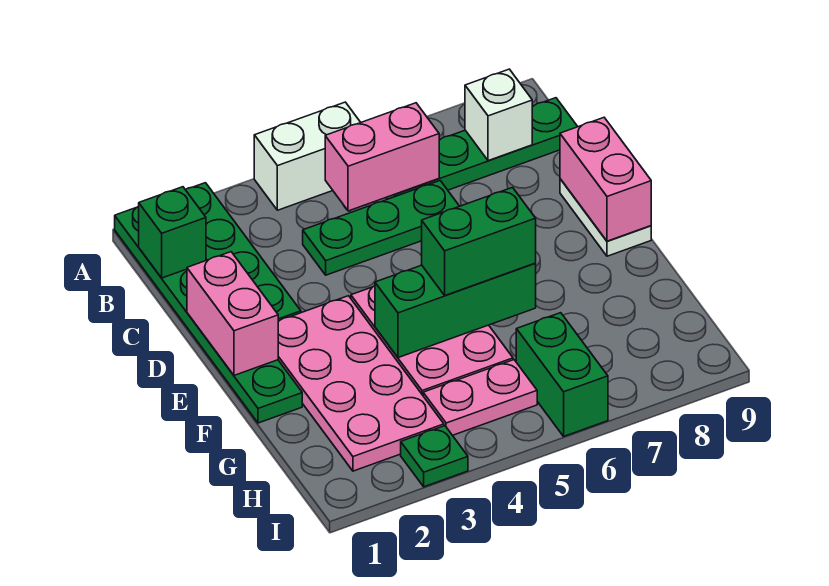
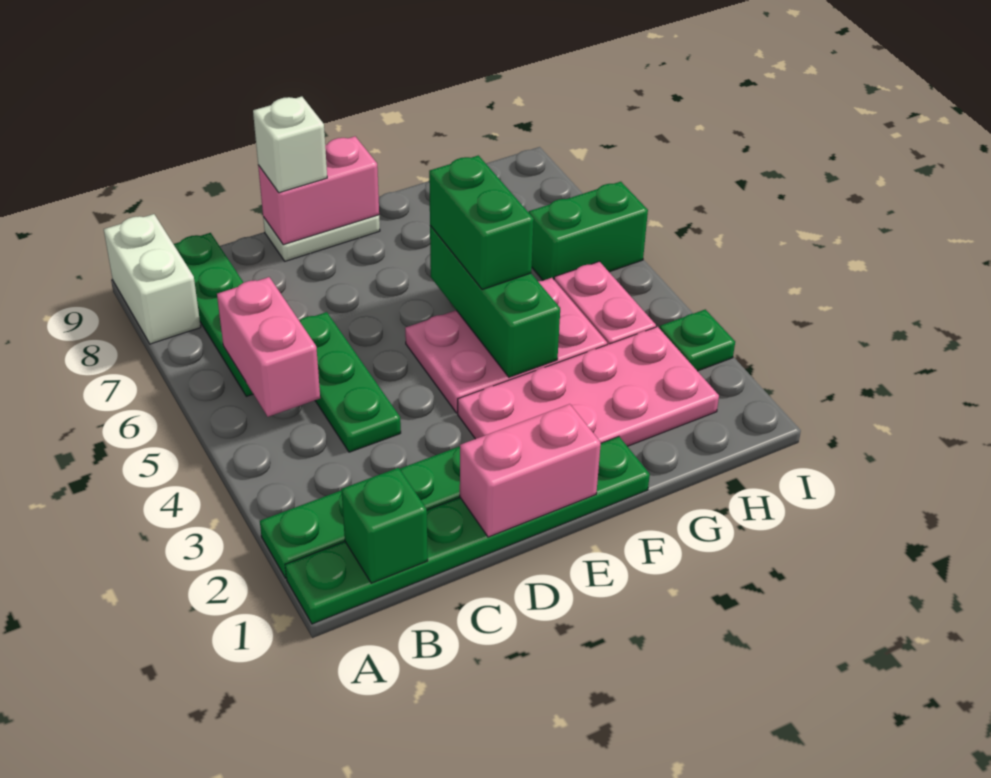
white brick A4:A5 level 1 -> white brick A8:A9 level 1
white brick B8 level 2 -> white brick D9 level 3

